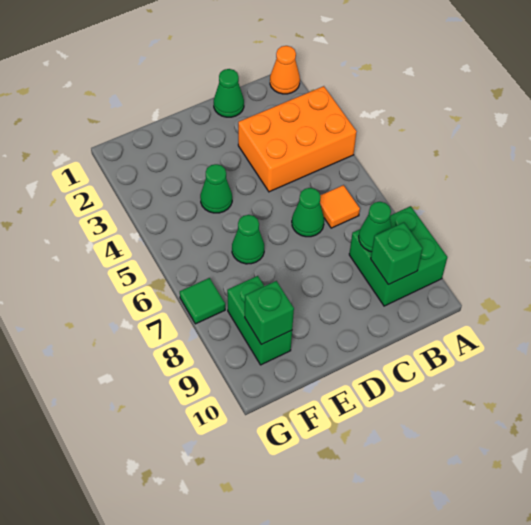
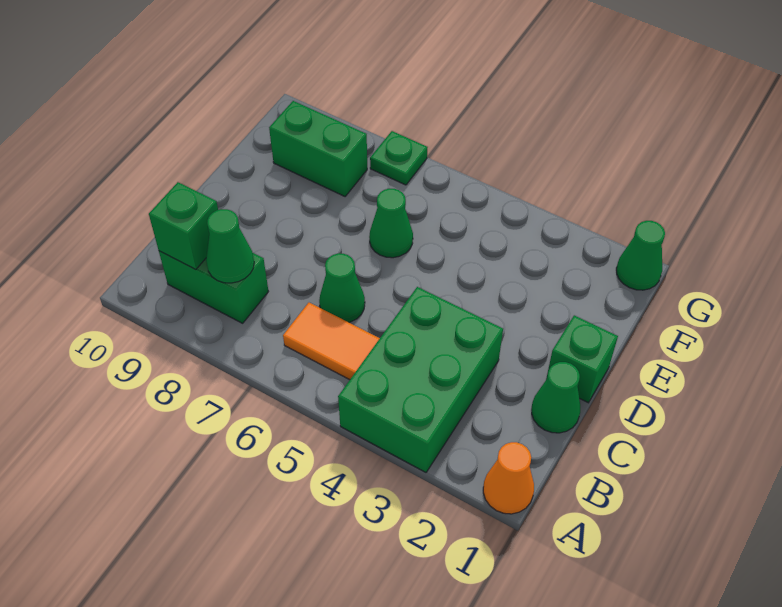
orange brick A3:C4 level 1 -> green brick A3:C4 level 1
green brick A8:B9 level 1 -> green brick B8:B9 level 1
orange tile B6 level 1 -> orange tile B5:B6 level 1
green cone E4 level 1 -> green cone G1 level 1
green brick F9 level 2 -> green brick D1 level 1
green tile G7 level 1 -> green plate G7 level 1

